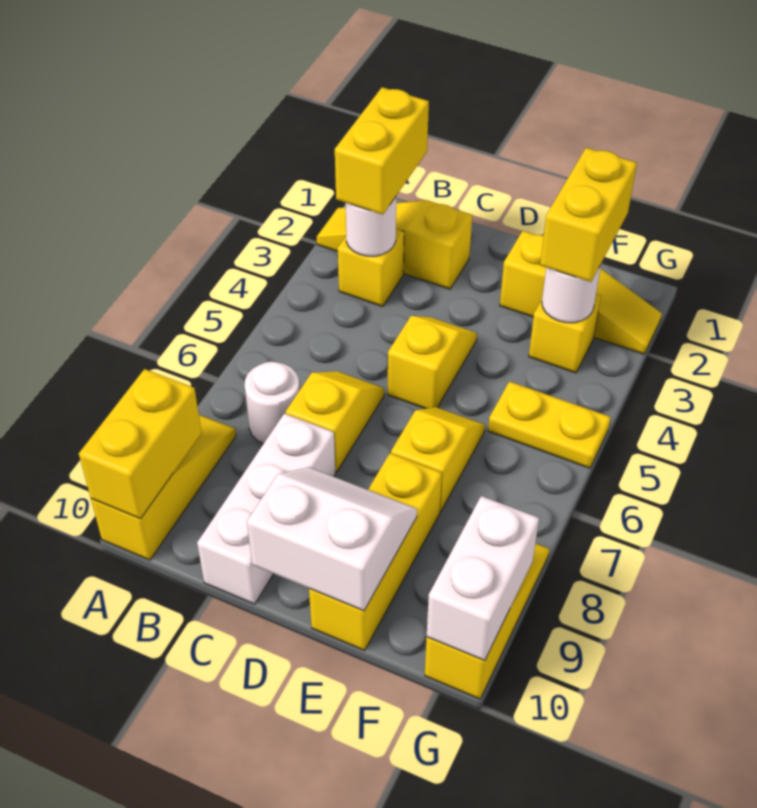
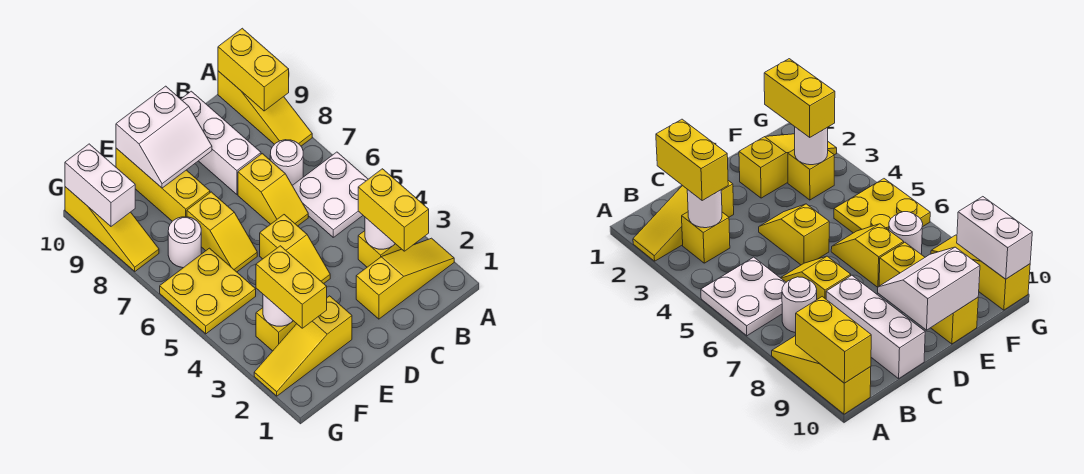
none -> white plate A5:B6 level 1
yellow plate F5:G5 level 1 -> yellow plate F5:G6 level 1
none -> white round brick F7 level 1

